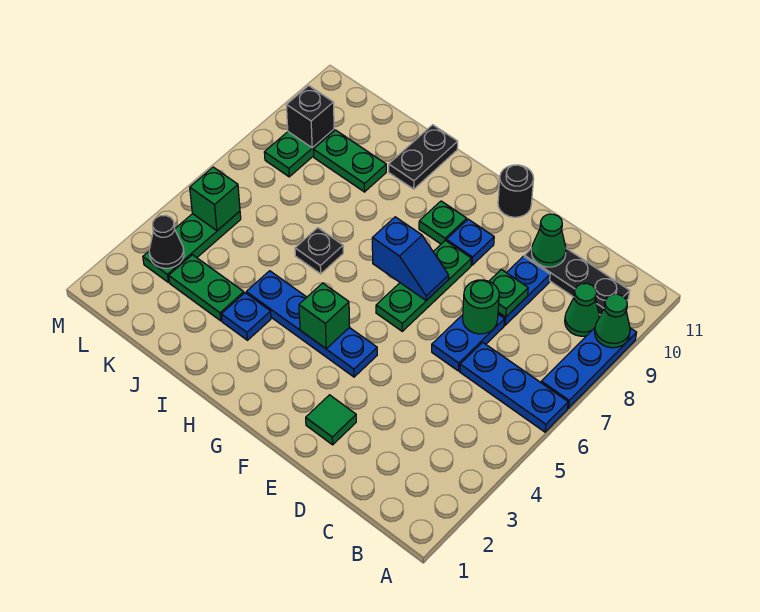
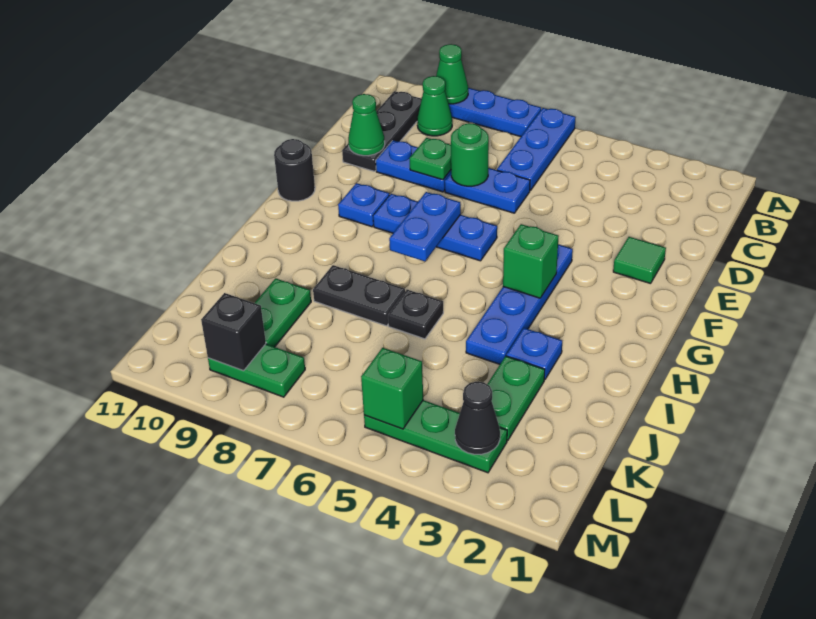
green plate F6:F8 level 1 -> blue plate F6:F8 level 1
blue slope F7:G7 level 2 top G -> blue plate F7:G7 level 2
green plate G9 level 1 -> none
black plate I10:I11 level 1 -> black plate I7:I8 level 1

